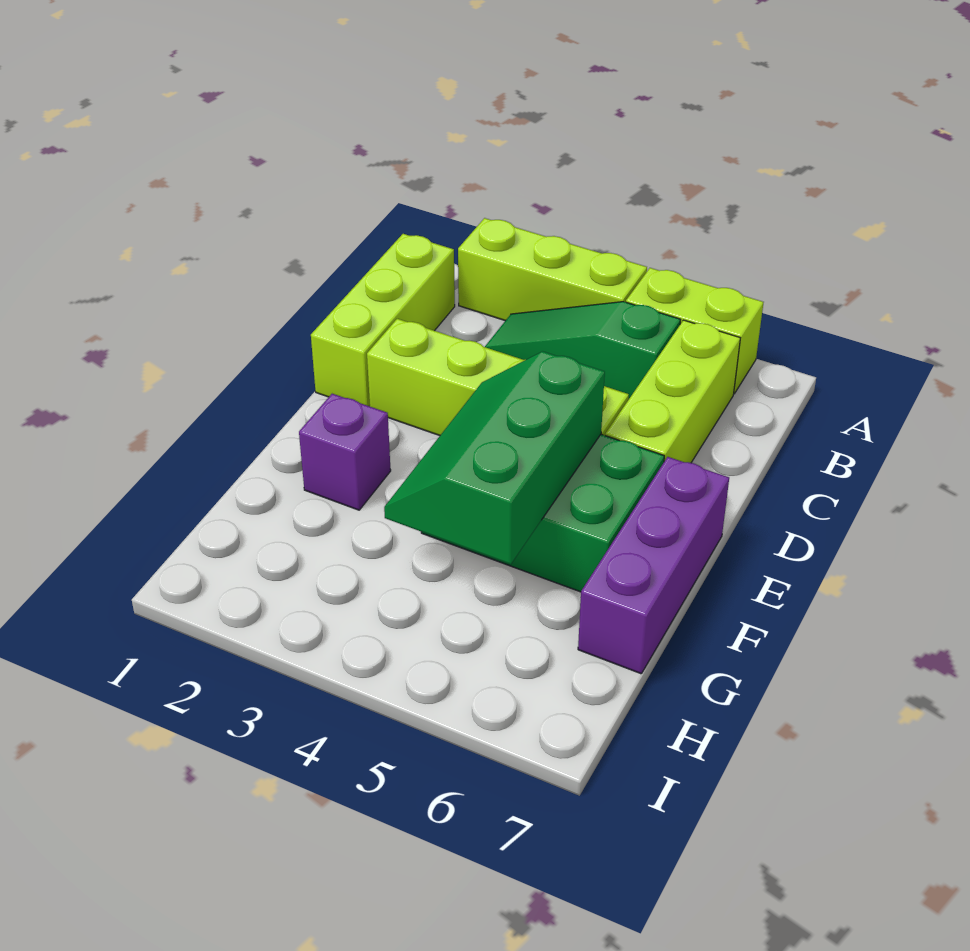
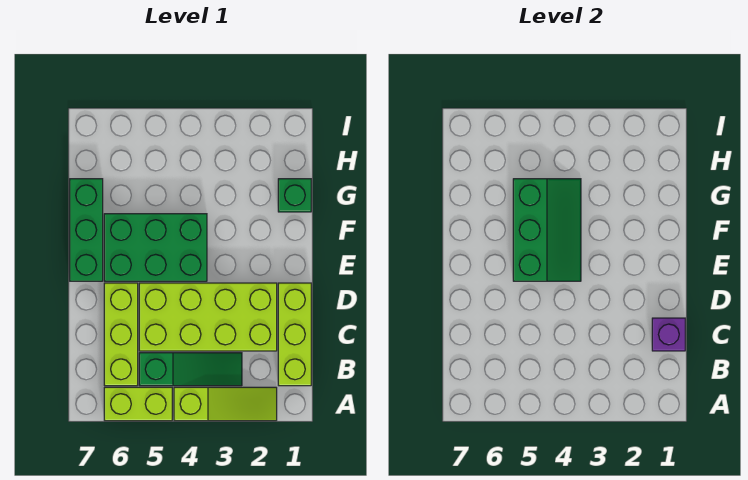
lime brick A2:A4 level 1 -> lime slope A2:A4 level 1 top 4
lime brick D2:D5 level 1 -> lime brick C2:D5 level 1
purple brick E7:G7 level 1 -> green brick E7:G7 level 1
purple brick F2 level 1 -> purple brick C1 level 2
none -> green brick G1 level 1

